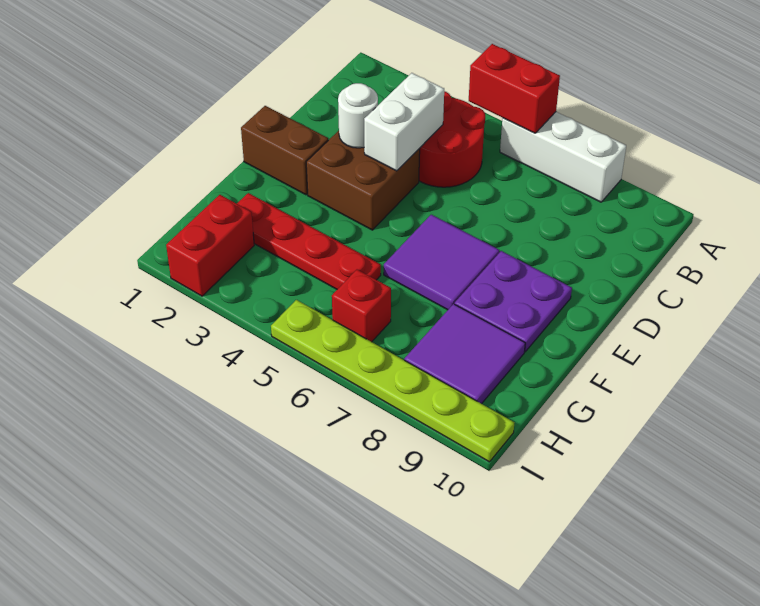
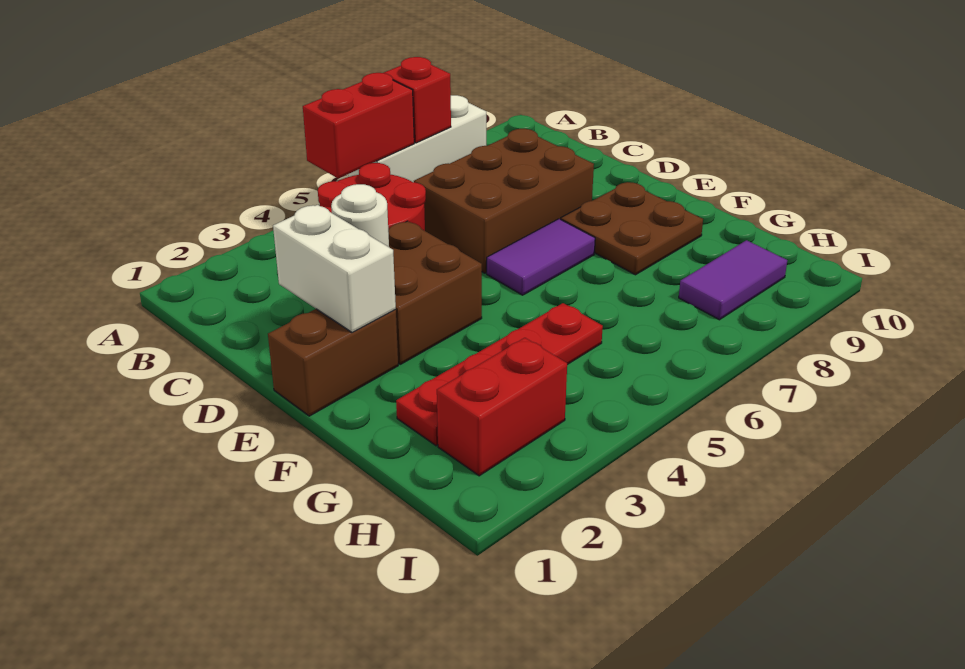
white brick C4:D4 level 2 -> white brick D2:E2 level 2
none -> brown brick C6:D8 level 1
purple tile E6:F7 level 1 -> purple tile E6:E7 level 1
purple plate E8:F9 level 1 -> brown plate E8:F9 level 1
purple tile G8:H9 level 1 -> purple tile H8:H9 level 1
red brick H2:I2 level 1 -> red brick H2:H3 level 1
red brick H6 level 1 -> red brick A7 level 2
lime plate I5:I10 level 1 -> none

